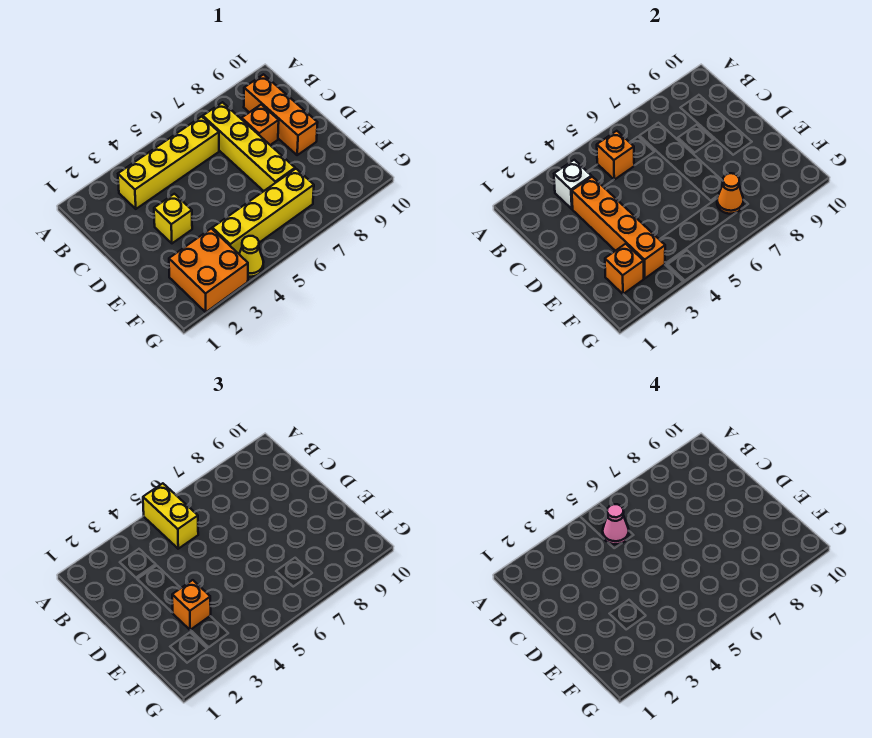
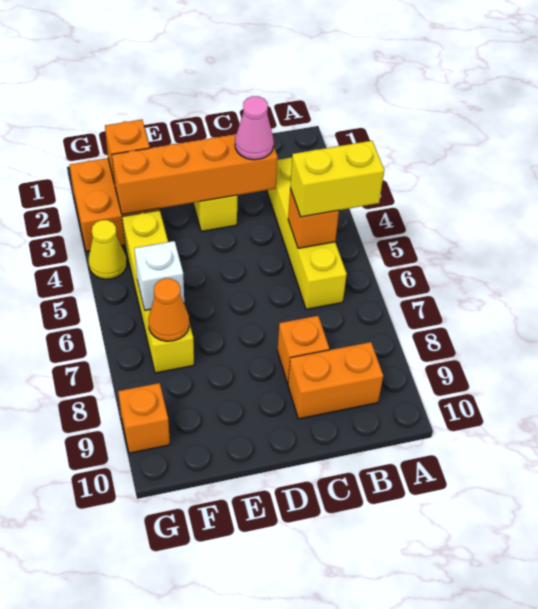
white brick B3 level 2 -> white brick F6 level 2
pink cone B5 level 4 -> pink cone C3 level 3
yellow brick B7:E7 level 1 -> none
orange brick B9:D9 level 1 -> orange brick B9:C9 level 1
orange brick E3 level 3 -> orange brick G9 level 1

